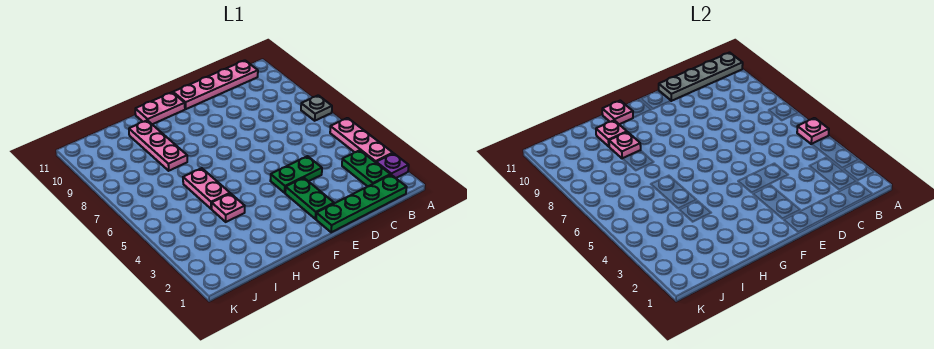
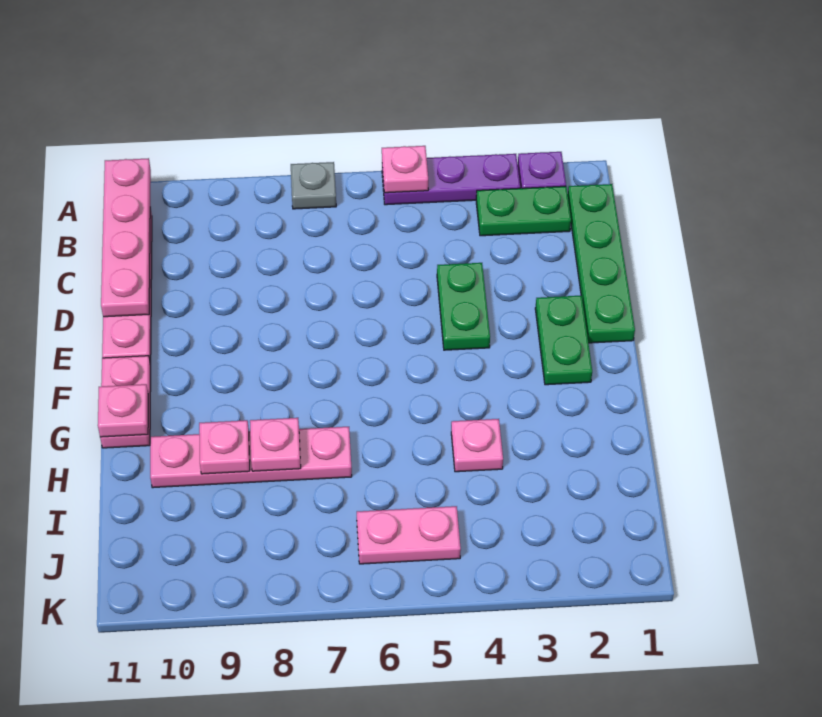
pink plate A3:A5 level 1 -> purple plate A3:A5 level 1
grey plate A11:D11 level 2 -> pink plate A11:D11 level 2
green plate E2:E3 level 1 -> green plate E2:F2 level 1
pink plate H5:H6 level 1 -> pink plate J5:J6 level 1
pink plate H8:H10 level 1 -> pink plate H7:H10 level 1
pink plate H10 level 2 -> pink plate H8 level 2

